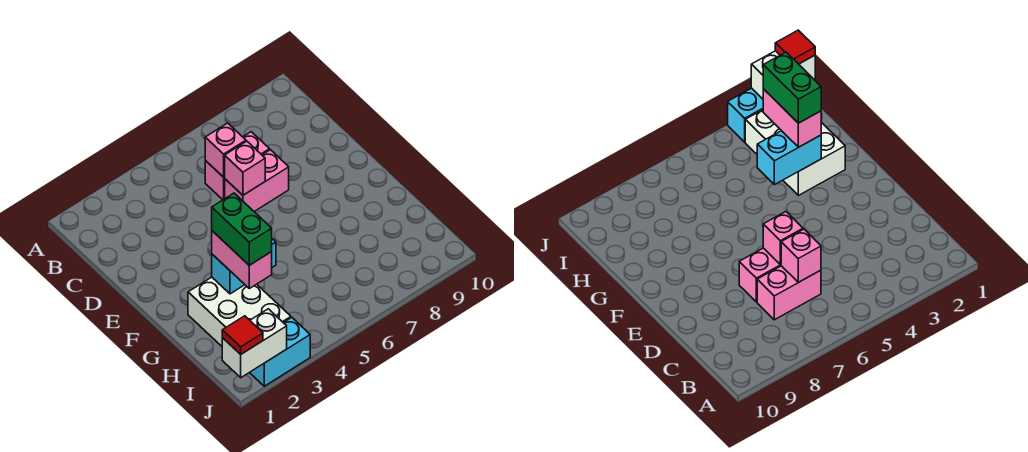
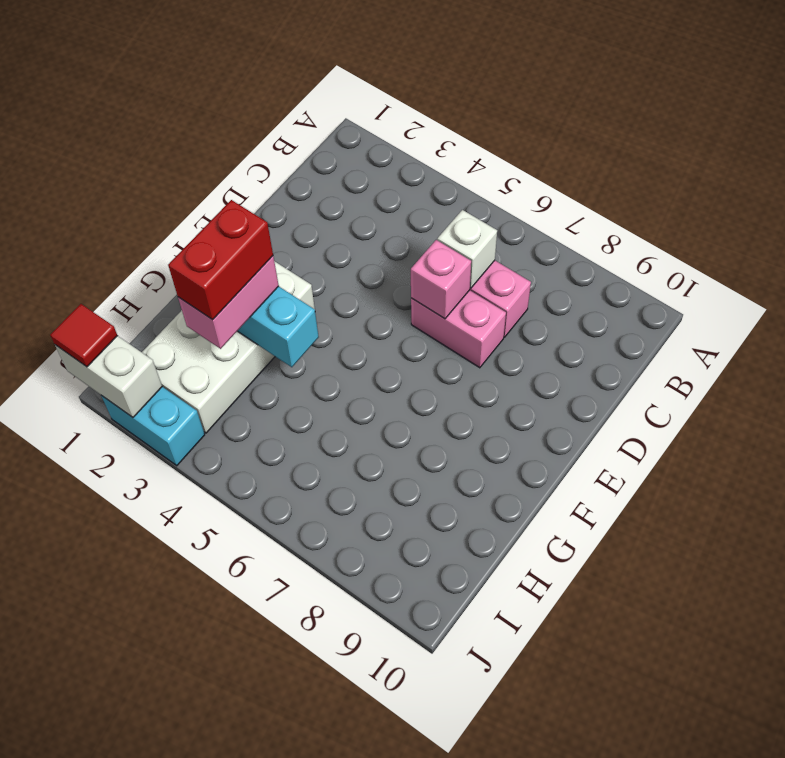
pink brick C6 level 2 -> white brick C6 level 2
white brick G2:I3 level 1 -> white brick F2:I3 level 1
green brick G3:H3 level 4 -> red brick G3:H3 level 4

